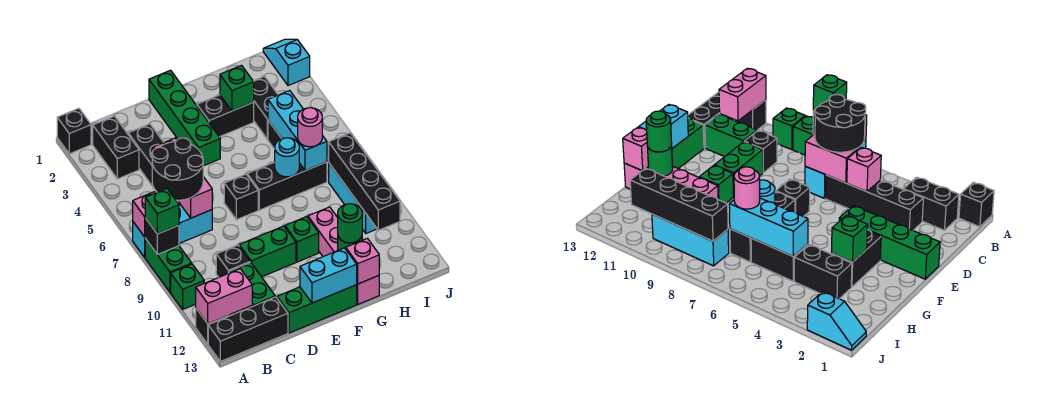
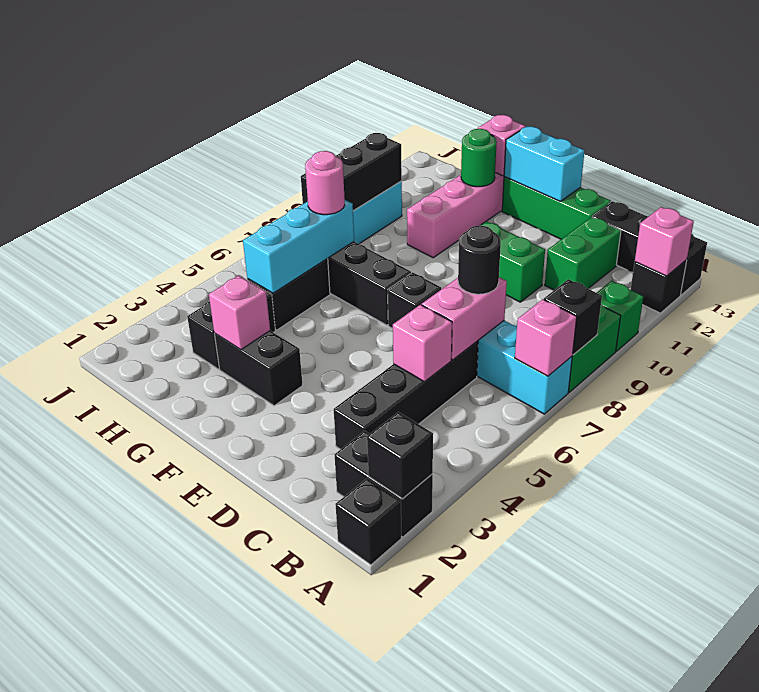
green brick A8 level 3 -> none
pink brick A12:B12 level 2 -> pink brick A12 level 2
black brick B2:B3 level 1 -> black brick A2:B2 level 1
black round brick B6:C7 level 3 -> black round brick C7 level 3
black brick C10 level 1 -> black brick A2 level 2
green brick E1:E4 level 1 -> none
green brick F10 level 1 -> none
green brick G3 level 2 -> pink brick G3 level 2
cyan round brick G7 level 2 -> none
green round brick G12 level 3 -> none
black brick I8:I11 level 2 -> black brick I8:I10 level 2
cyan slope J1:J2 level 1 top 2 -> none

